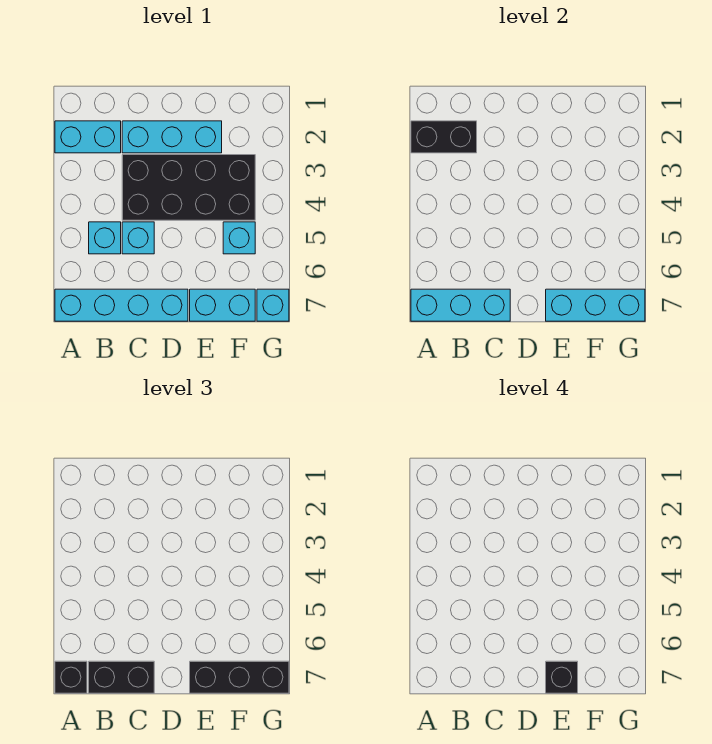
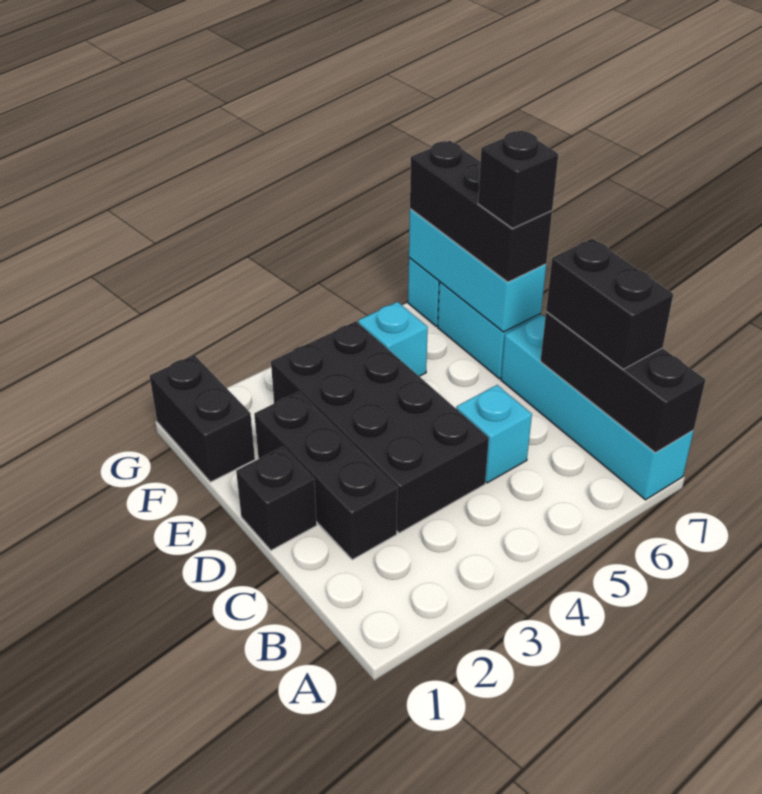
cyan brick A2:B2 level 1 -> none
black brick A2:B2 level 2 -> black brick F1:G1 level 1
cyan brick A7:C7 level 2 -> black brick A7:C7 level 2
black brick A7 level 3 -> black brick D1 level 1
cyan brick B5 level 1 -> none
cyan brick C2:E2 level 1 -> black brick C2:E2 level 1

